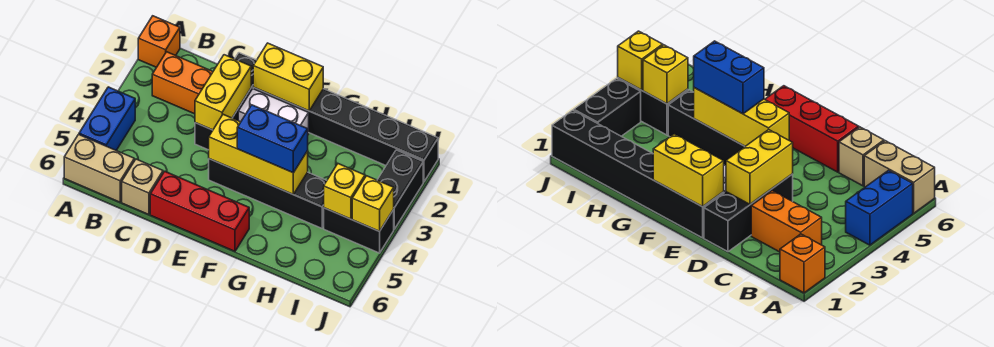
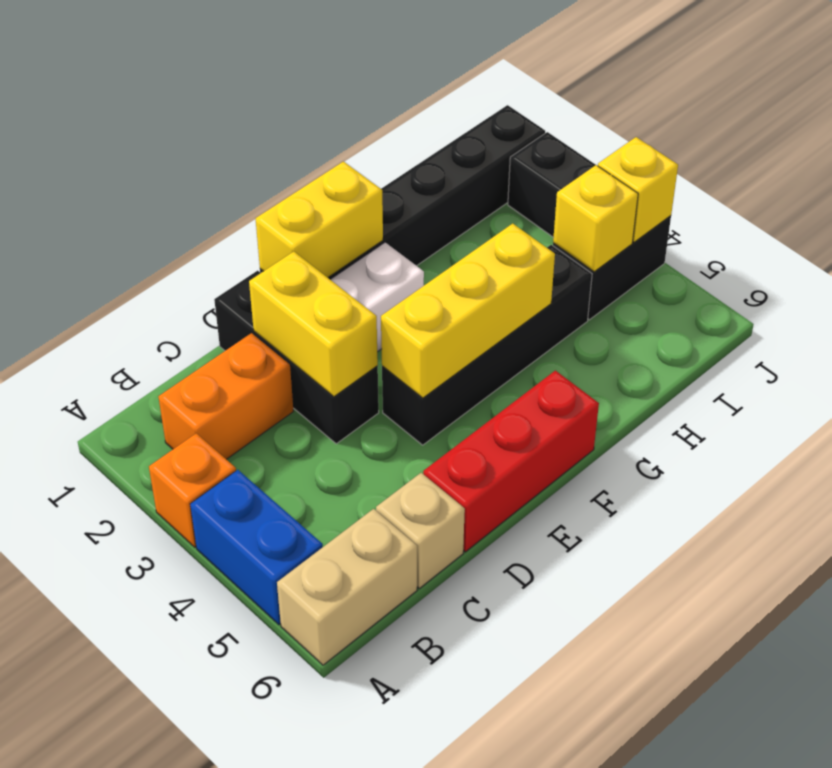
orange brick A1 level 1 -> orange brick A3 level 1
blue brick F4:G4 level 3 -> none

